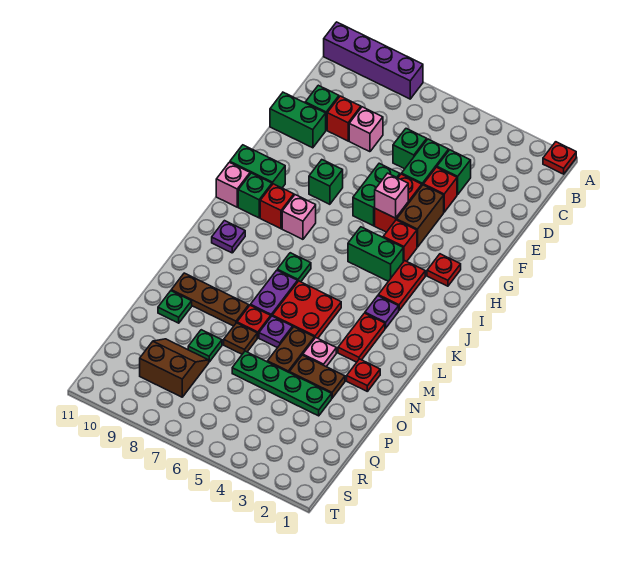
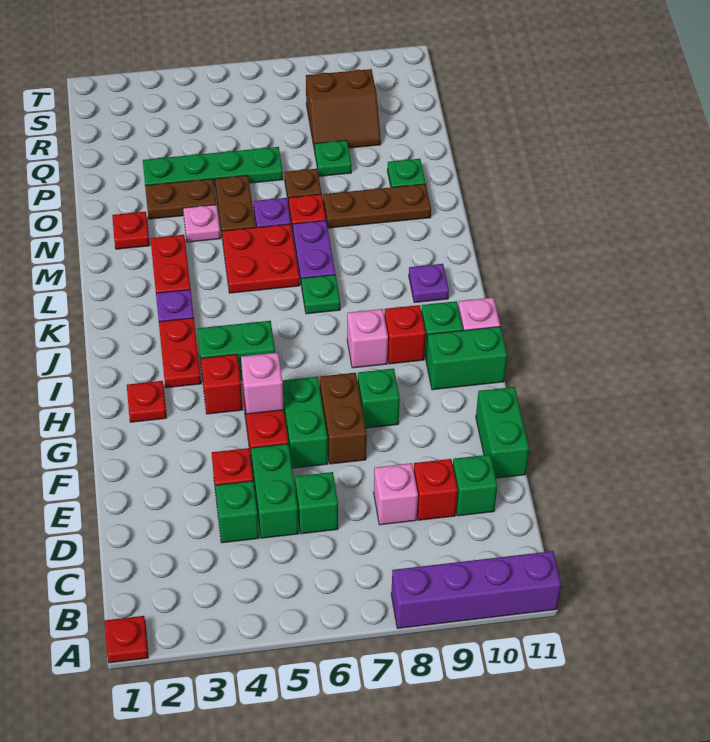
green brick E10:E11 level 1 -> green brick E11:F11 level 1
brown brick F4:G4 level 1 -> brown brick F7:G7 level 1

